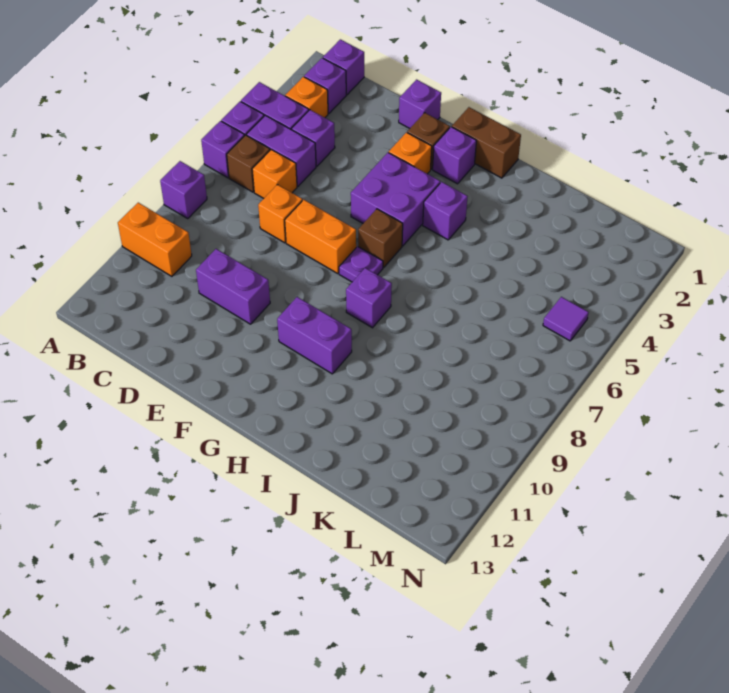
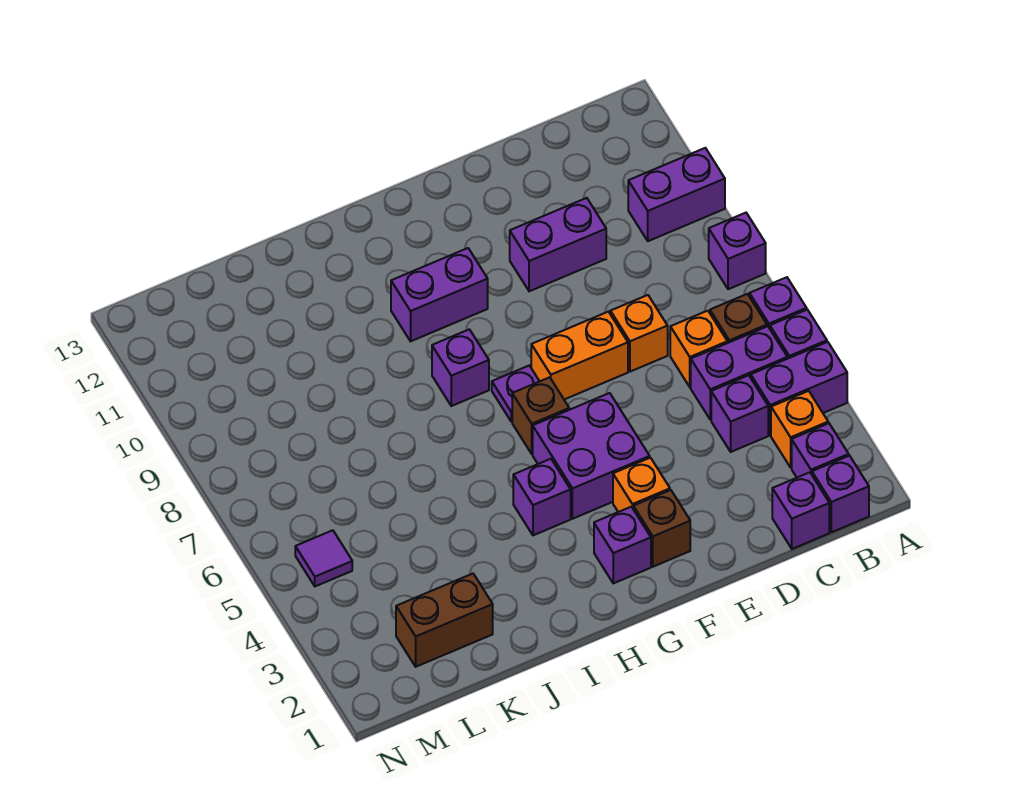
orange brick A10:B10 level 1 -> purple brick A10:B10 level 1
purple brick E1 level 1 -> purple brick C1 level 1
brown brick G1:H1 level 1 -> brown brick K2:L2 level 1

